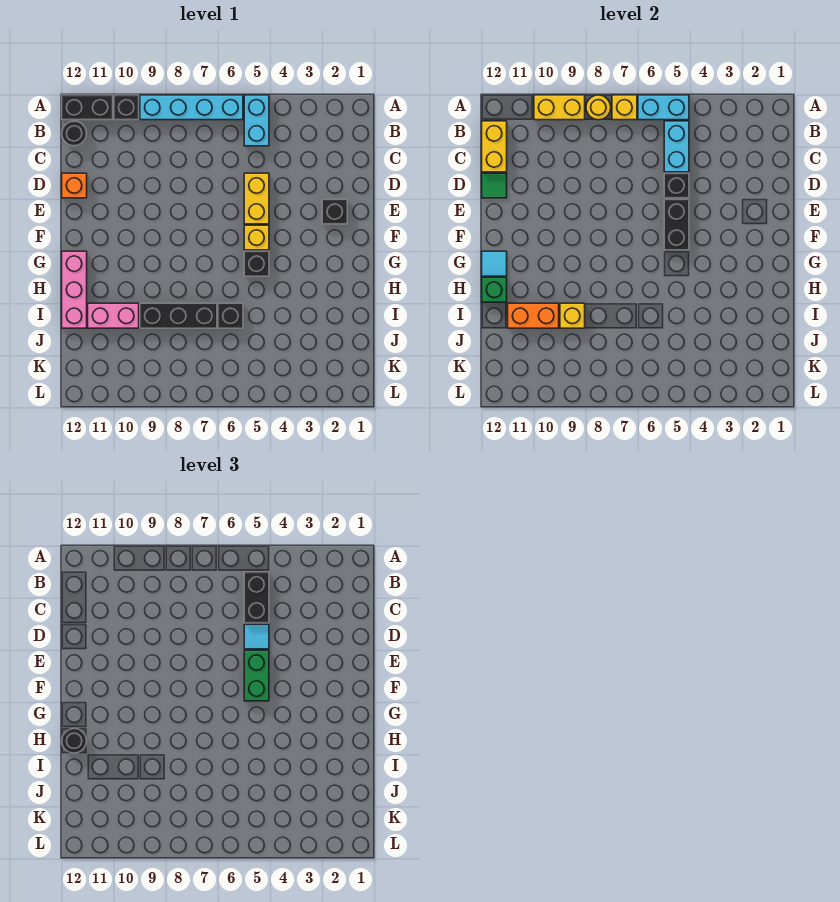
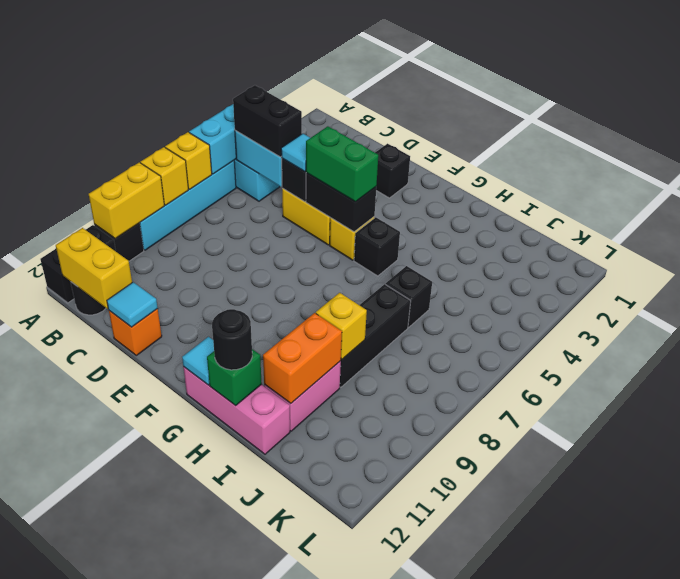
yellow round brick A8 level 2 -> yellow brick A8 level 2
green tile D12 level 2 -> cyan tile D12 level 2

